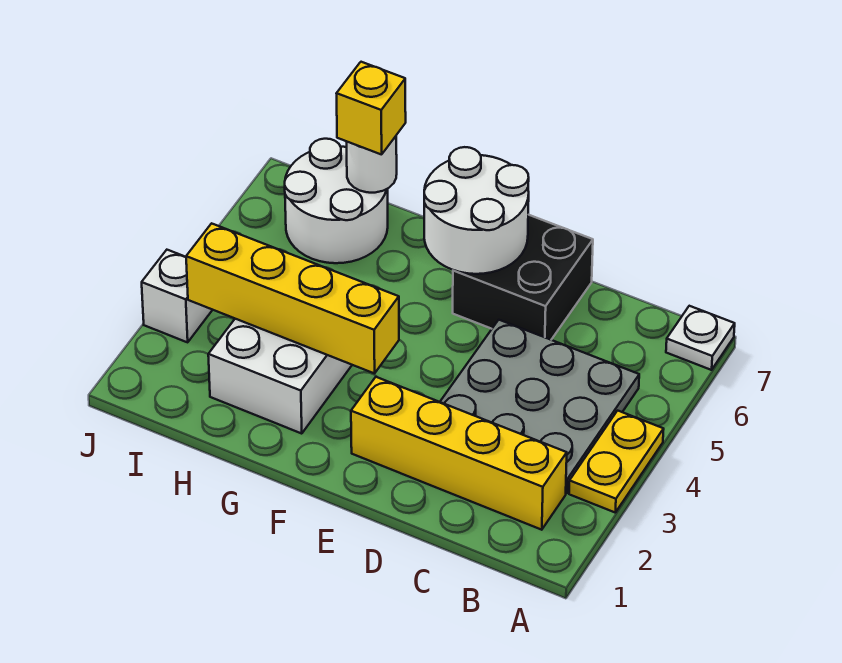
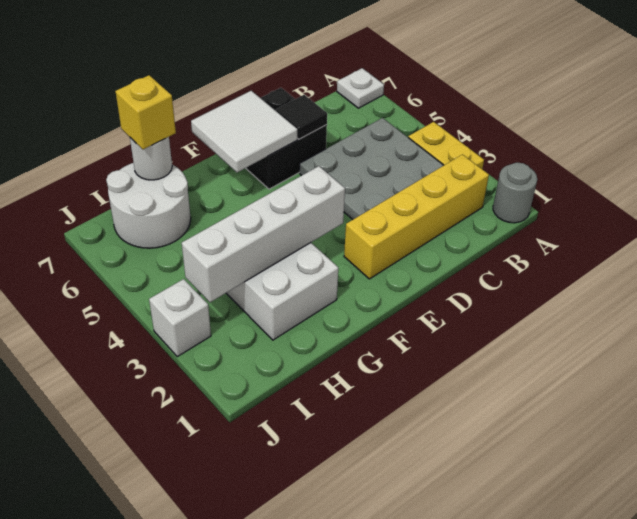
none -> grey round brick A1 level 1
none -> black tile D6 level 2
white round brick E6:F7 level 2 -> white tile E6:F7 level 2
yellow brick F3:I3 level 2 -> white brick F3:I3 level 2

